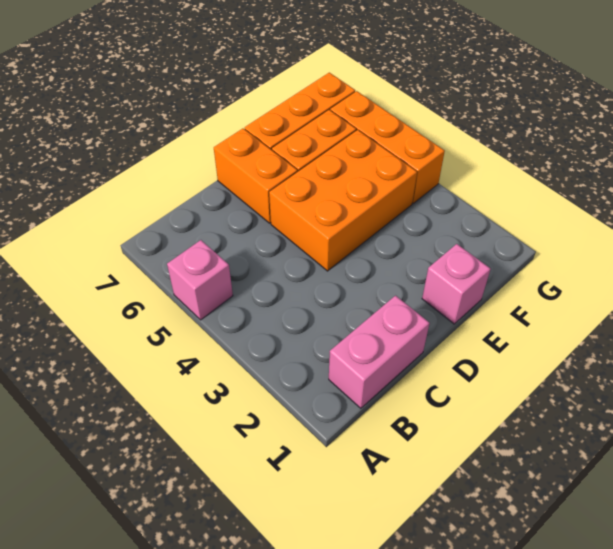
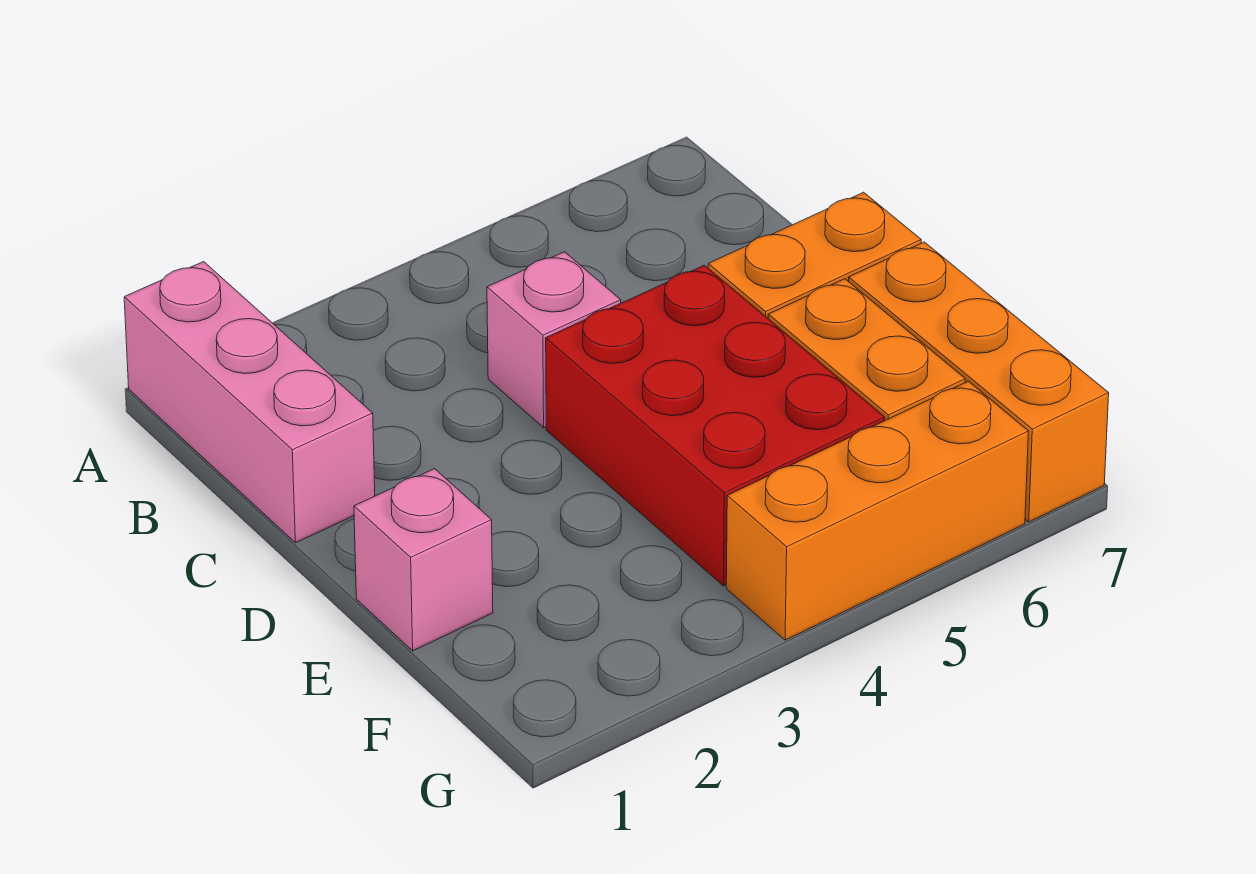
pink brick A5 level 1 -> pink brick C4 level 1
pink brick B1:C1 level 1 -> pink brick A1:C1 level 1
orange brick D4:F5 level 1 -> red brick D4:F5 level 1

